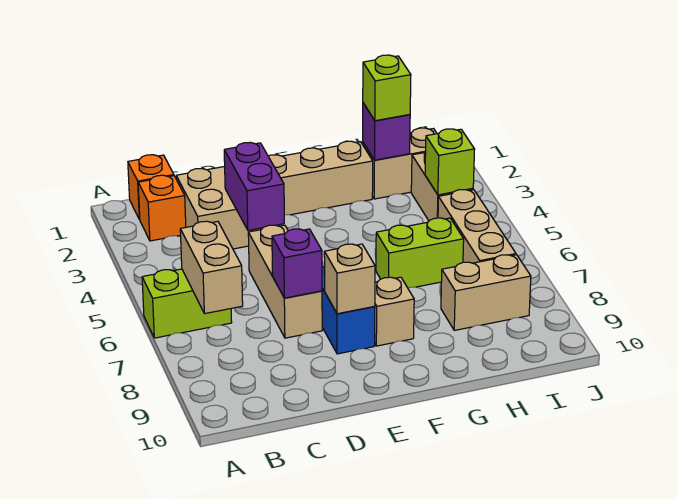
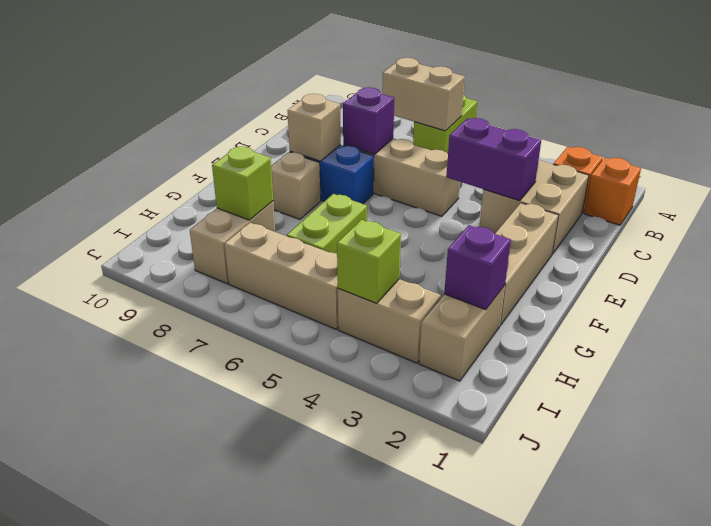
lime brick H2 level 3 -> lime brick H8 level 2

